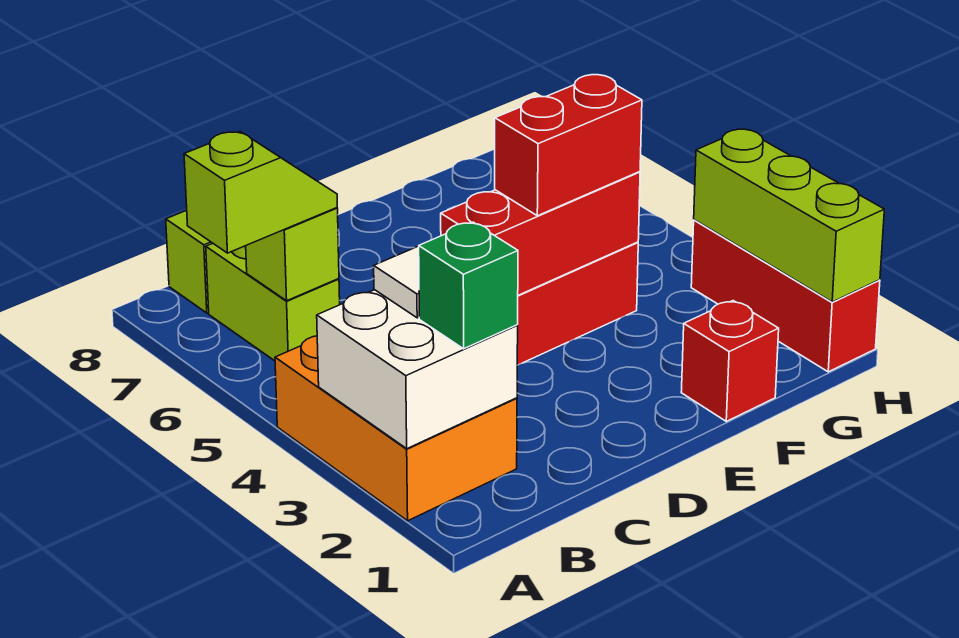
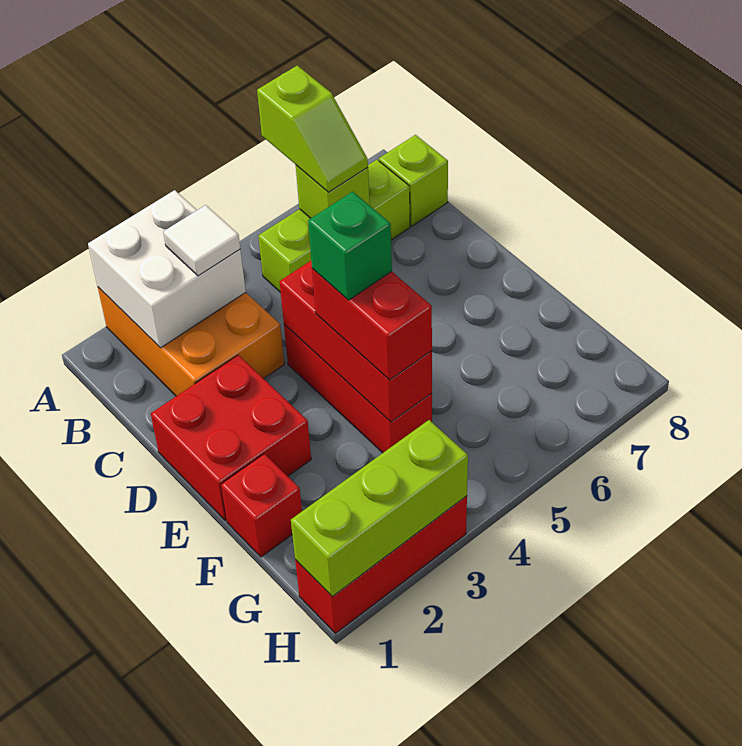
orange brick A2:B4 level 1 -> orange brick A2:C3 level 1
green brick B2 level 3 -> green brick E4 level 4
lime brick B6:B7 level 1 -> lime brick B5:B7 level 1
none -> red brick D1:E2 level 1

